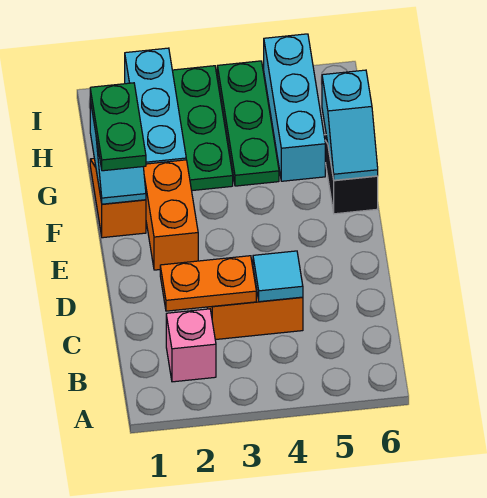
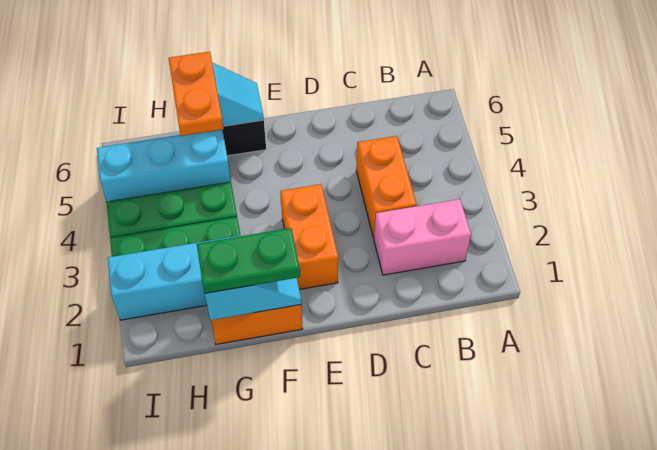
pink brick B2 level 1 -> pink brick B2:C2 level 1
orange plate C2:C3 level 2 -> orange plate G5:G6 level 3
cyan tile C4 level 2 -> none
orange brick E2:F2 level 1 -> orange brick E2:E3 level 1

